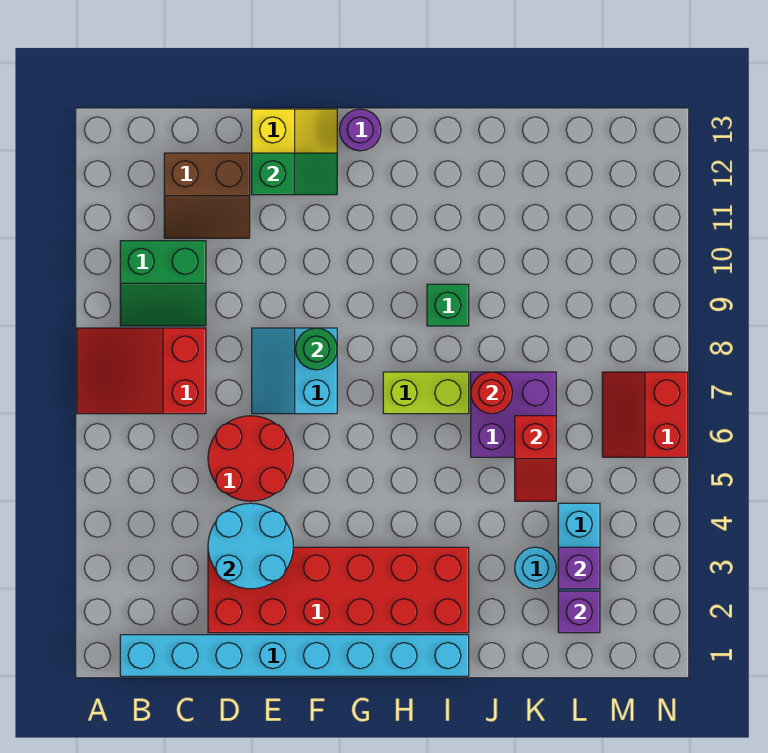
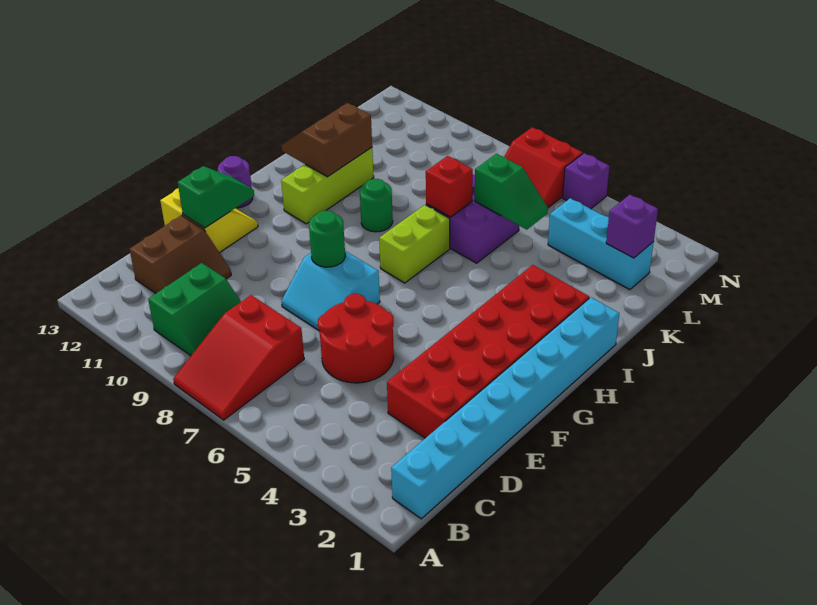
cyan round brick D3:E4 level 2 -> none
none -> lime brick H11:J11 level 1
green brick I9 level 1 -> green round brick I9 level 1
none -> brown slope I11:J12 level 2 top 11
red round brick J7 level 2 -> red brick J7 level 2
cyan round brick K3 level 1 -> none
red slope K5:K6 level 2 top 6 -> green slope K5:K6 level 2 top 6
purple brick L3 level 2 -> purple brick N5 level 1

